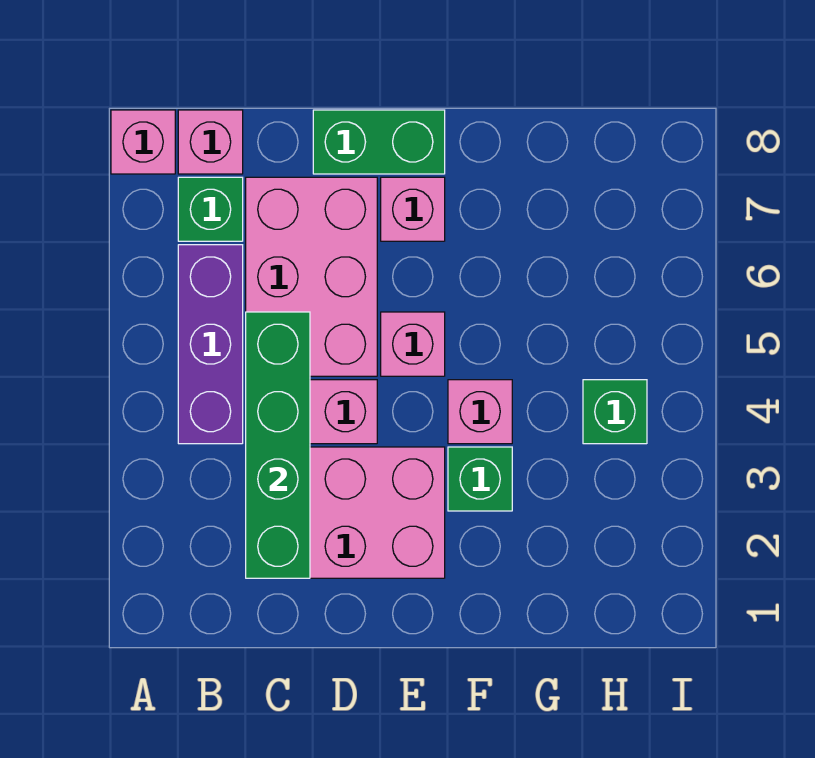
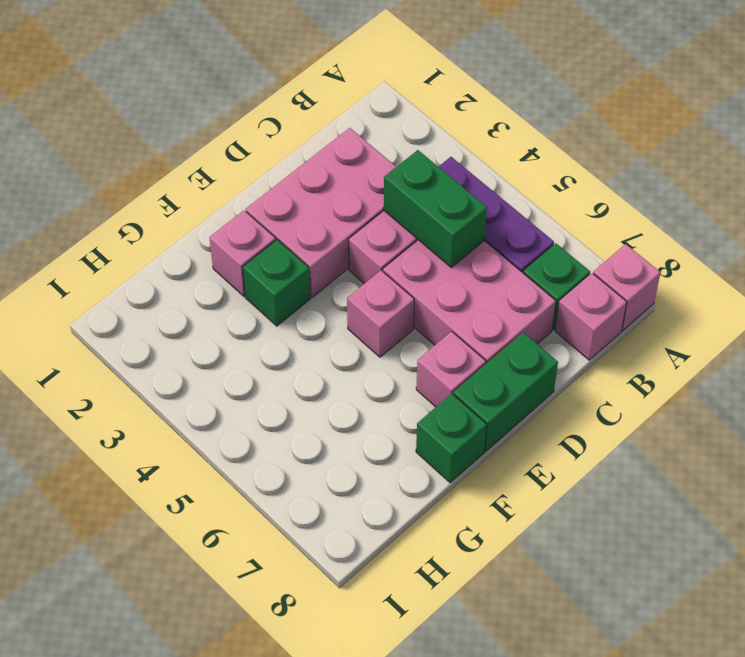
green brick C2:C5 level 2 -> green brick C4:C5 level 2
pink brick F4 level 1 -> pink brick F2 level 1
green brick H4 level 1 -> green brick F8 level 1

